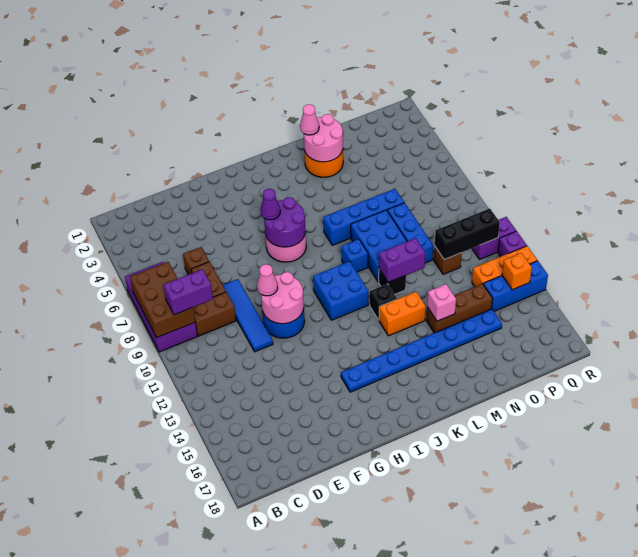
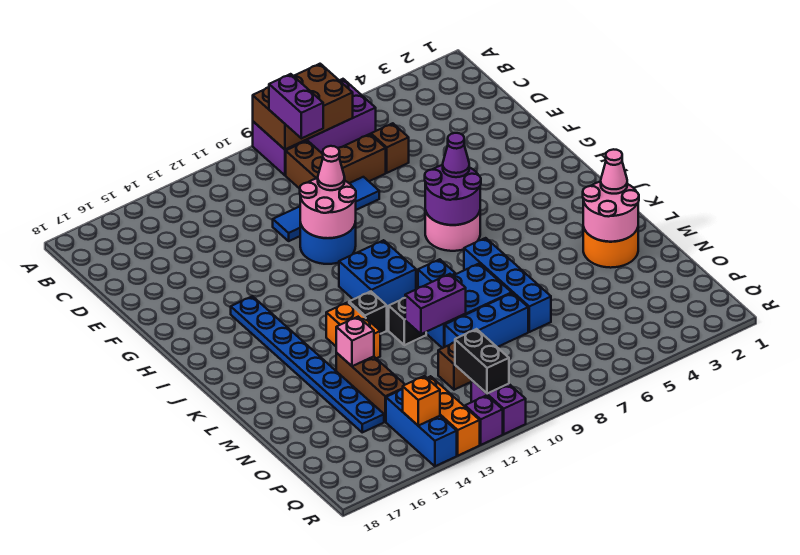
purple brick L11:M11 level 2 -> purple brick M10:M11 level 2
black brick O11:Q11 level 2 -> black brick P11:Q11 level 2

